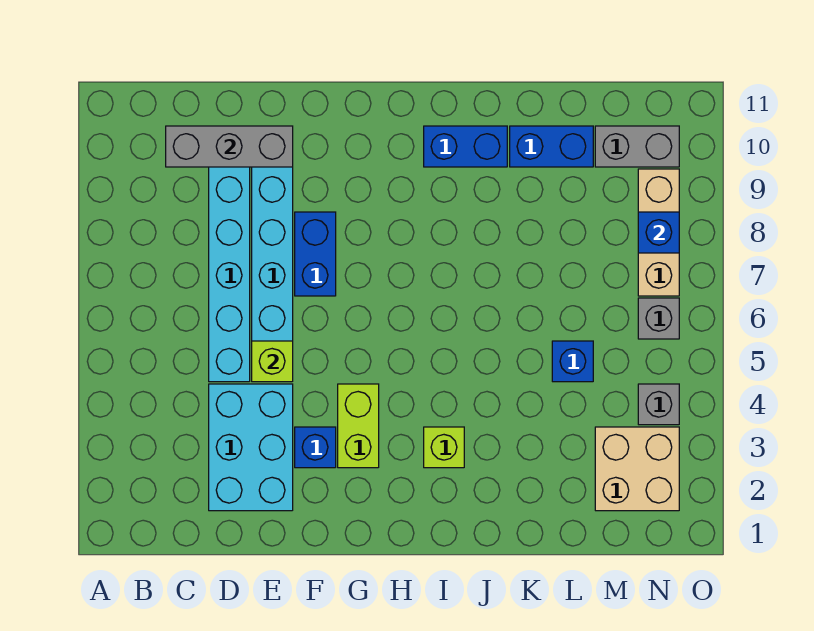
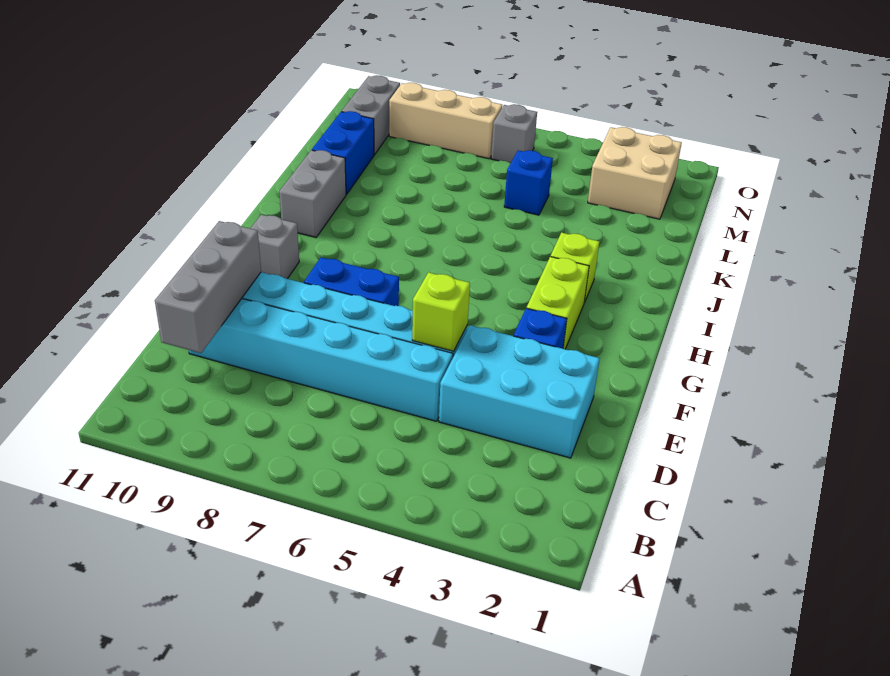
lime brick G3:G4 level 1 -> lime brick G3:H3 level 1
blue brick I10:J10 level 1 -> grey brick I10:J10 level 1
grey brick N4 level 1 -> grey brick G10 level 1
blue brick N8 level 2 -> none

